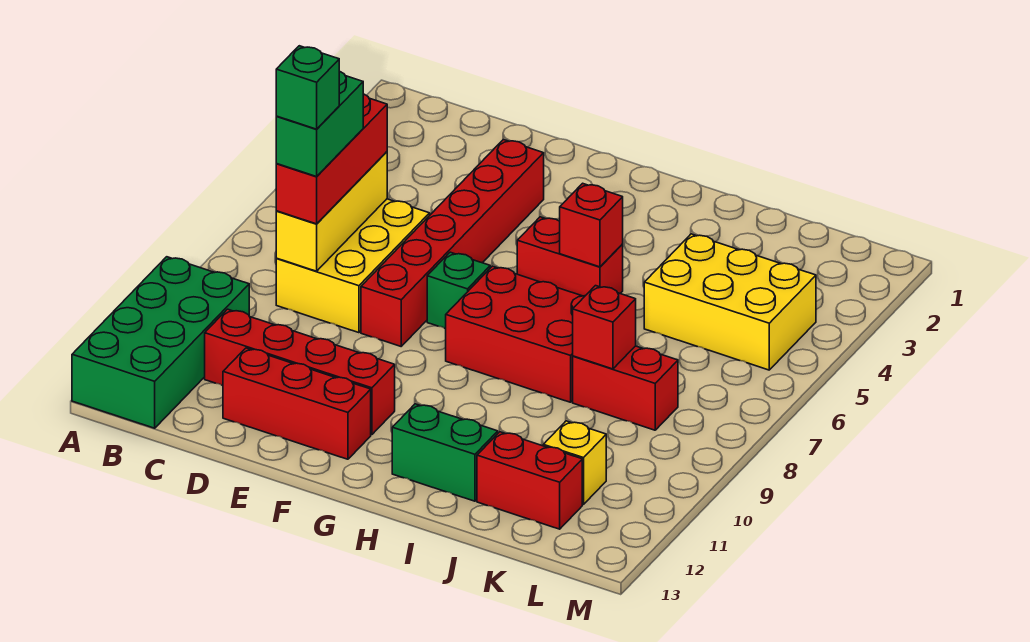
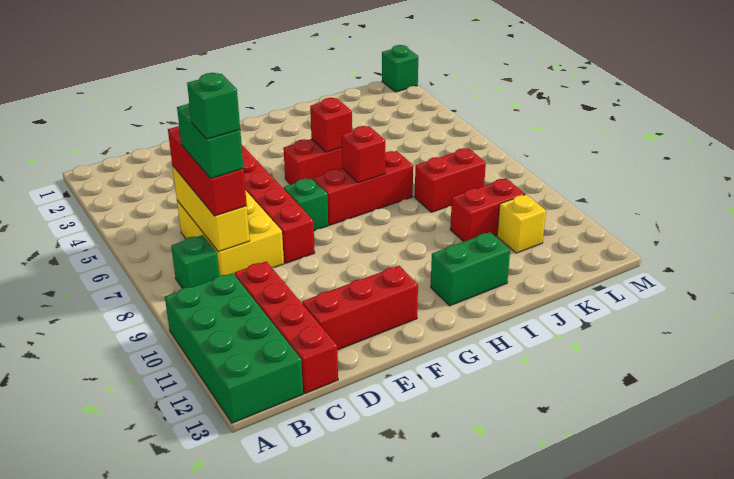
none -> green brick B8 level 1
red brick C11:F11 level 1 -> red brick C10:C13 level 1
red brick G7:I8 level 1 -> red brick G7:I7 level 1
yellow brick J4:L5 level 1 -> none
red brick J8 level 2 -> red brick H7 level 2
red brick J12:K12 level 1 -> red brick J10:K10 level 1
none -> green brick M1 level 1

